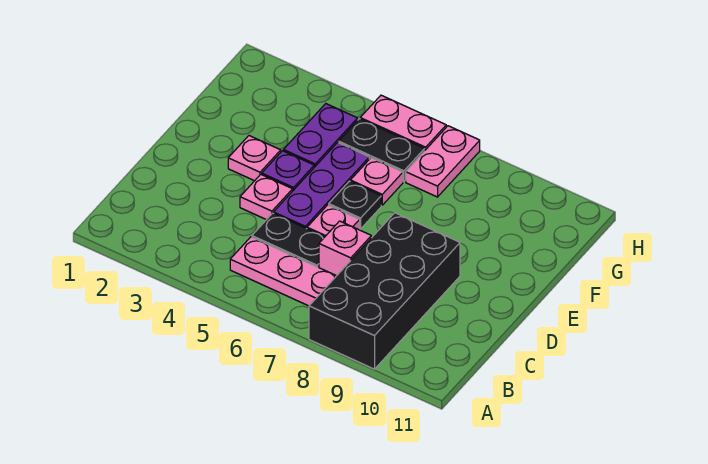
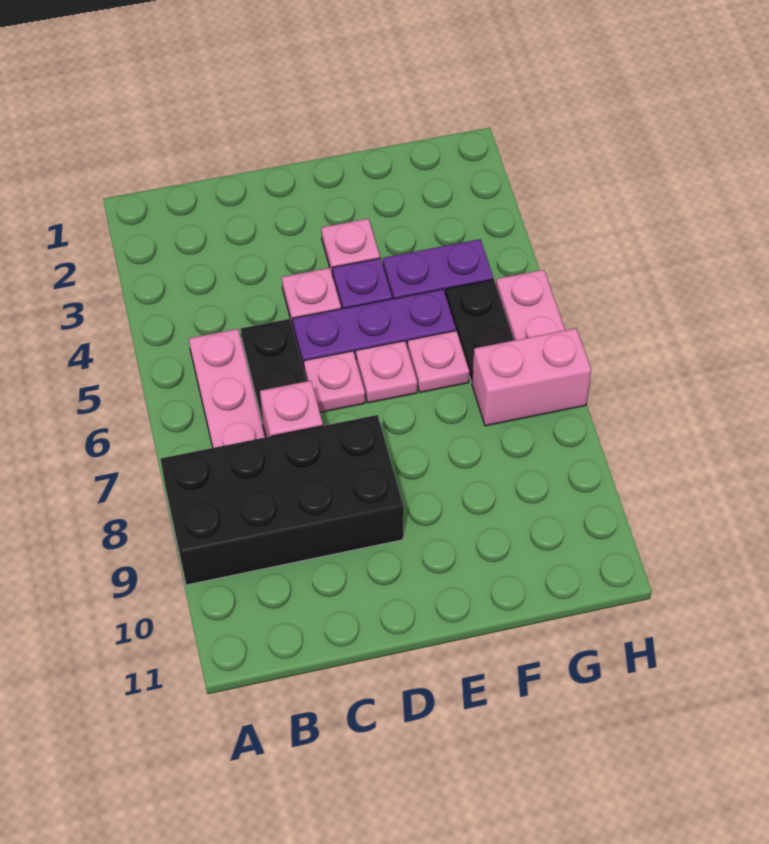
black plate E6 level 1 -> pink plate E6 level 1
pink plate G7:H7 level 1 -> pink brick G7:H7 level 1

